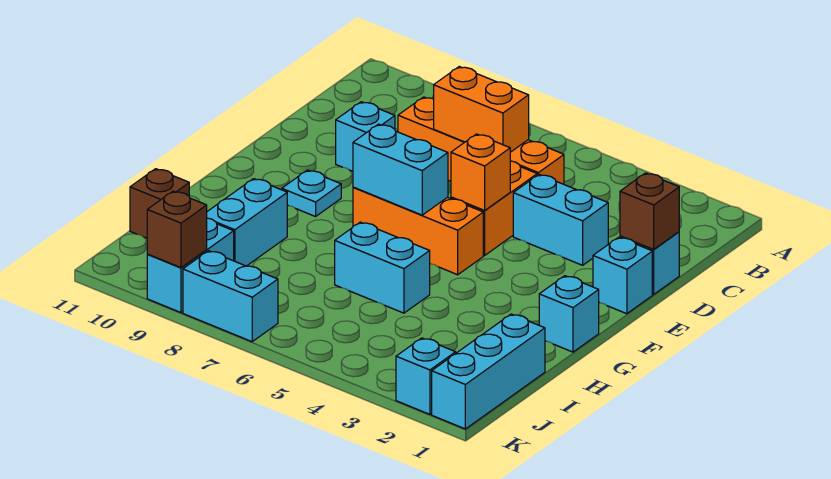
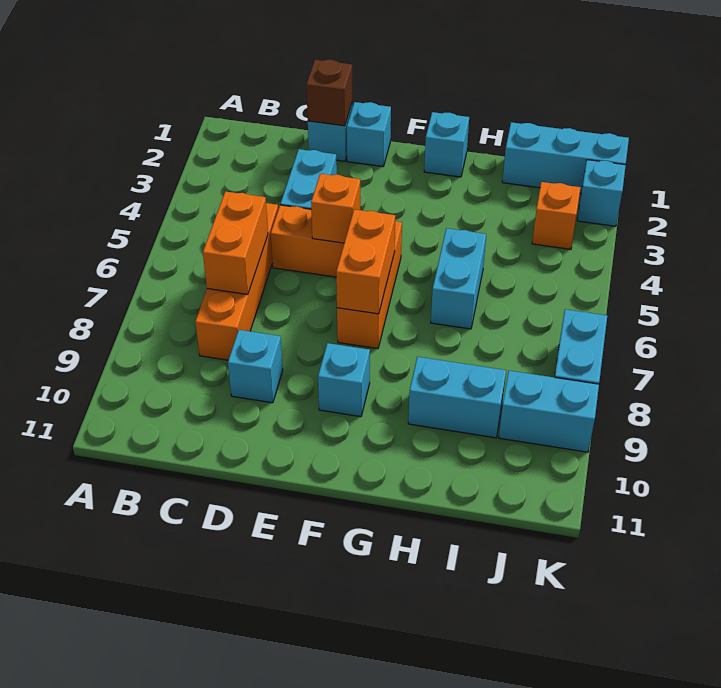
cyan brick F6:F7 level 2 -> orange brick F6:F7 level 2
cyan plate F9 level 1 -> cyan brick F9 level 1
brown brick I11 level 1 -> none
none -> orange brick J3 level 1
brown brick K9 level 2 -> none

